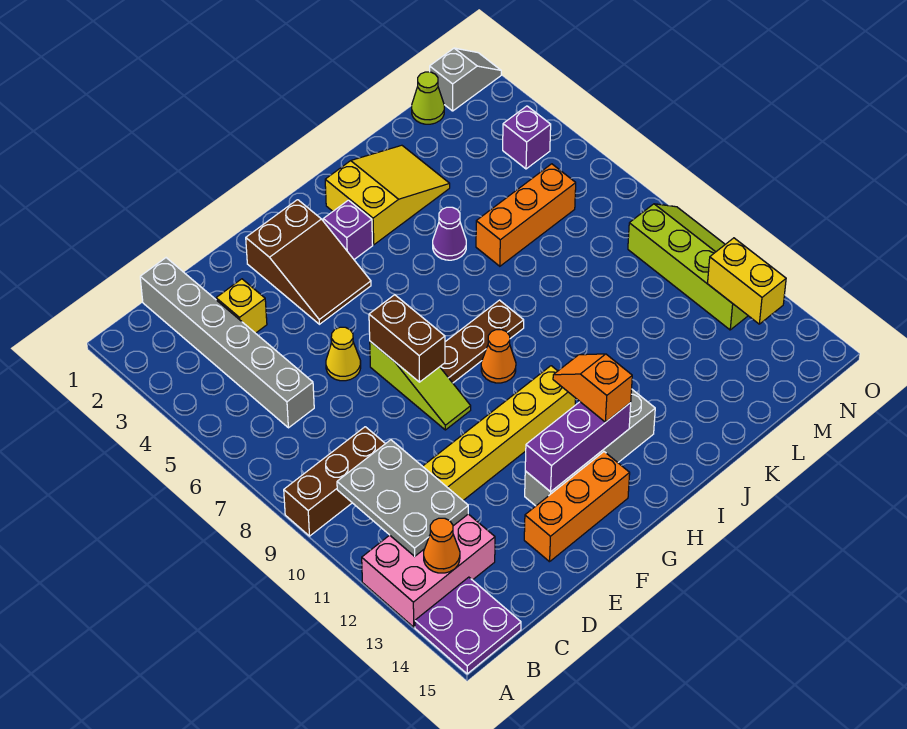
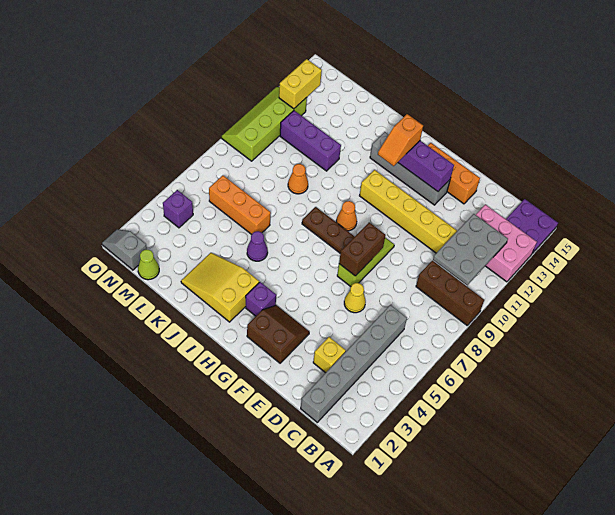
orange cone B13 level 2 -> orange cone K9 level 1
brown slope F2:G4 level 1 top 2 -> brown slope F2:G3 level 1 top 2
none -> purple brick K11:M11 level 1

